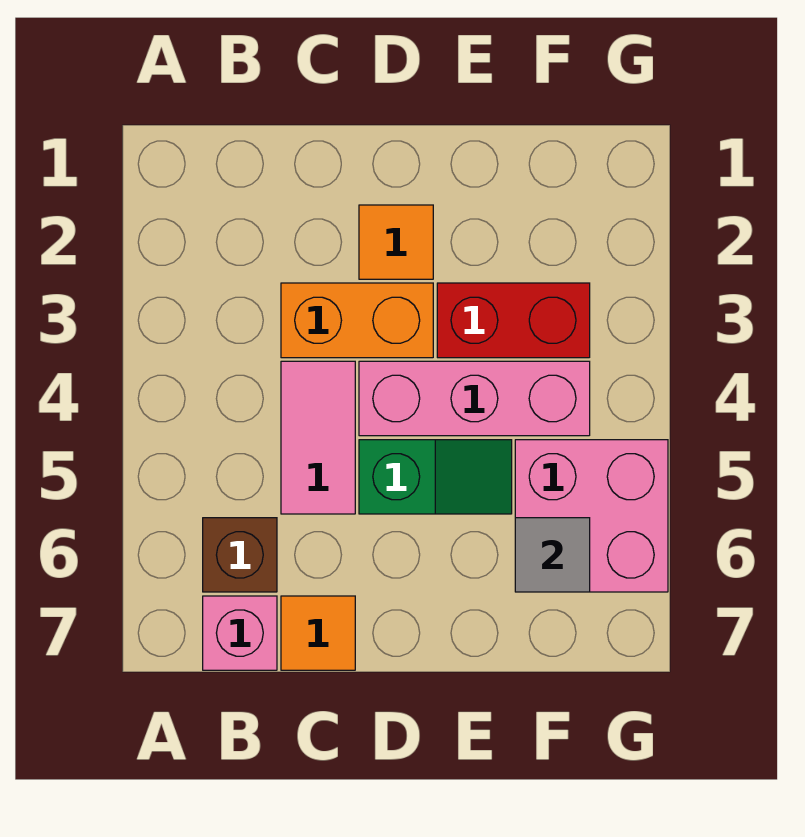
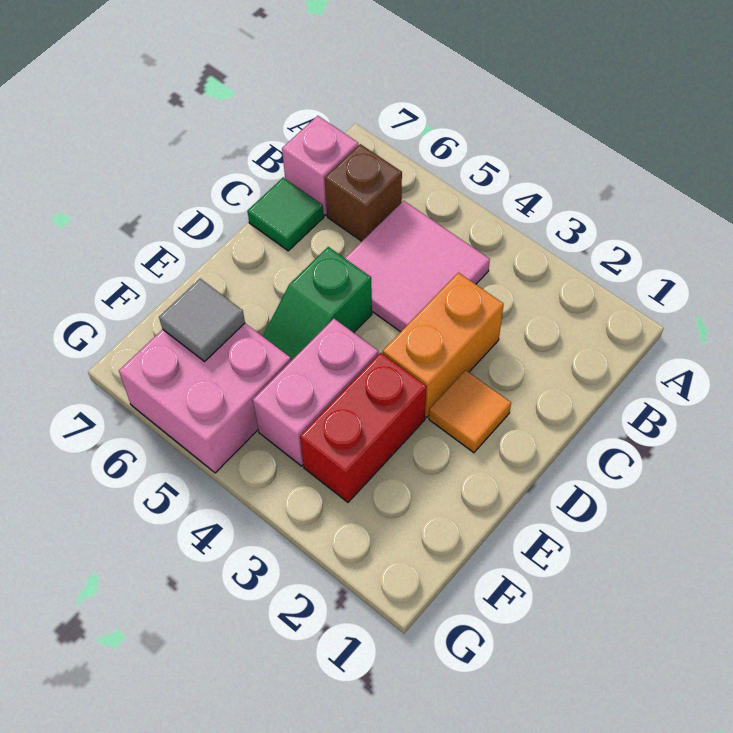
pink tile C4:C5 level 1 -> pink tile B4:C5 level 1
orange tile C7 level 1 -> green tile C7 level 1
pink brick D4:F4 level 1 -> pink brick E4:F4 level 1

